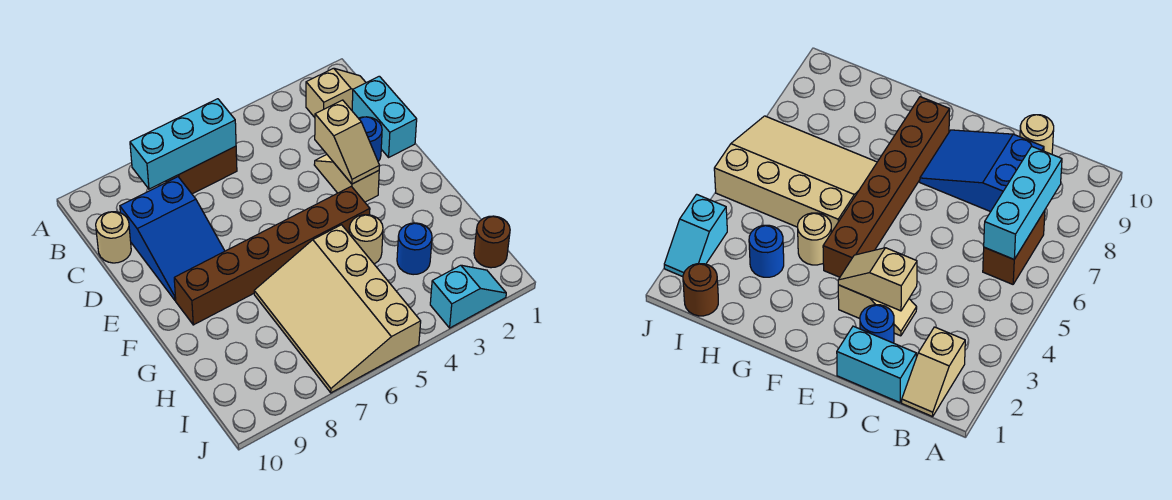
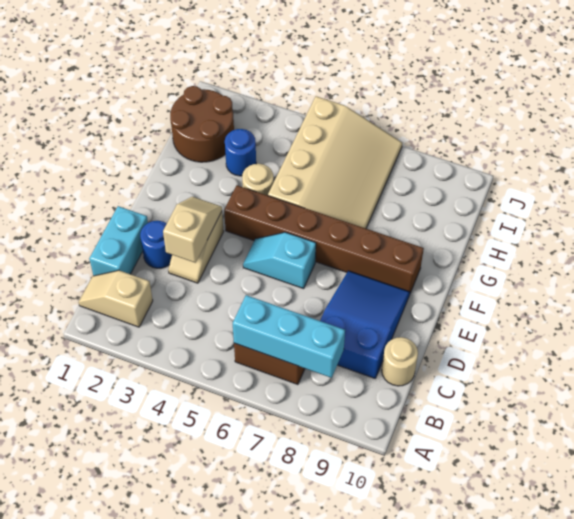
brown round brick I1 level 1 -> brown round brick H1:I2 level 1
cyan slope J2:J3 level 1 top 3 -> cyan slope E5:E6 level 1 top 6

